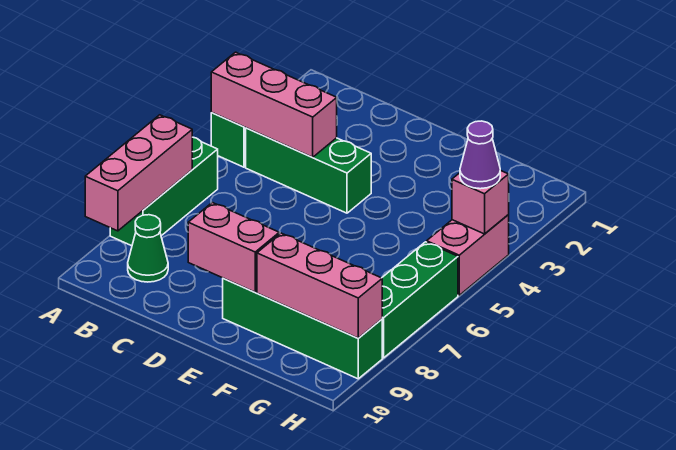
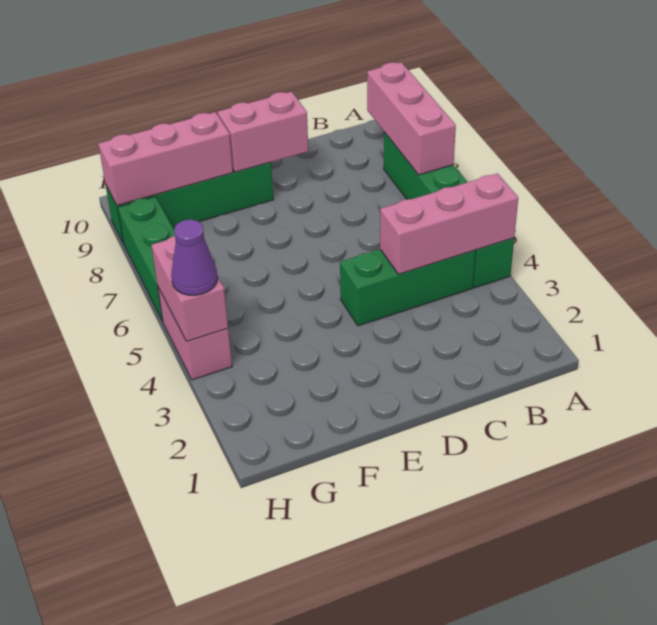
green cone B9 level 1 -> none
pink brick H4 level 2 -> pink brick H4:H5 level 2

